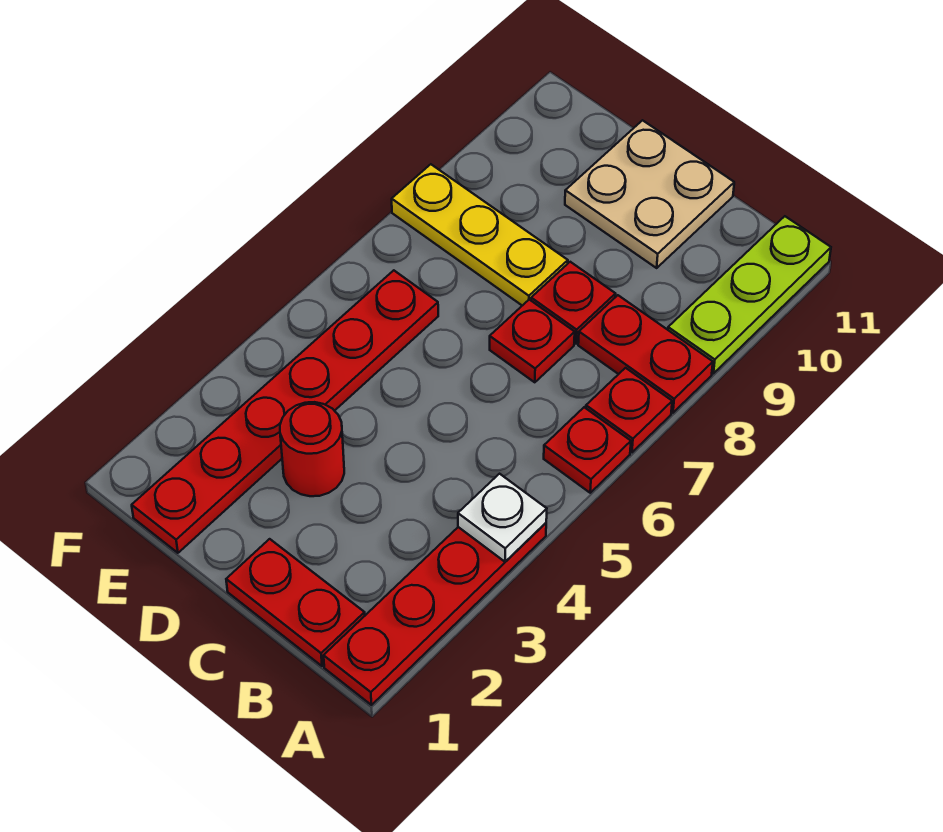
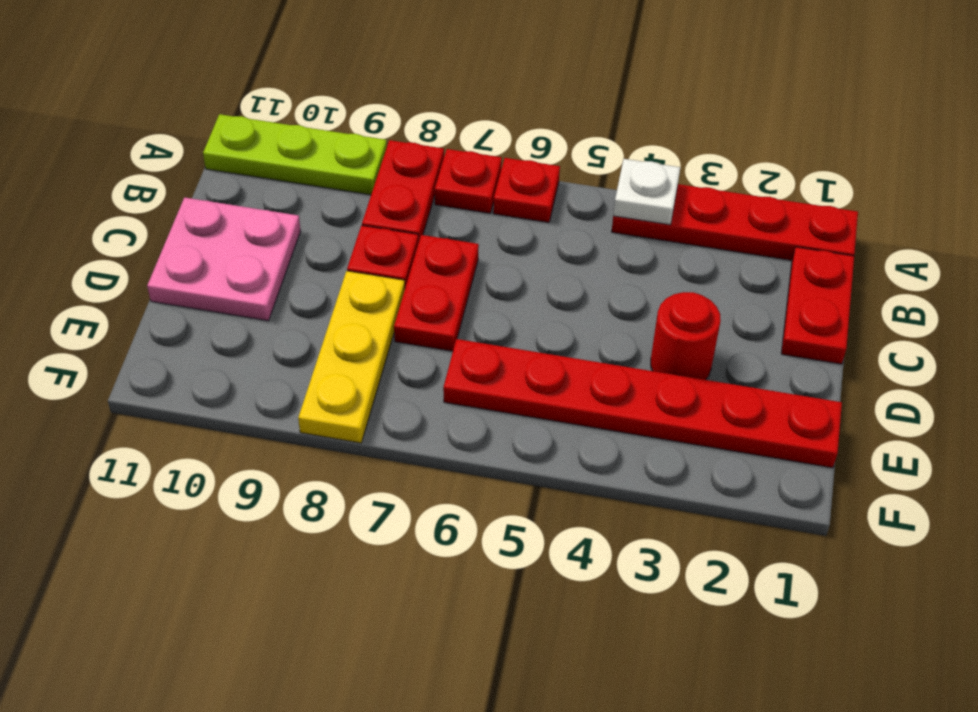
red plate C7 level 1 -> red plate C7:D7 level 1
tan plate C10:D11 level 1 -> pink plate C10:D11 level 1

